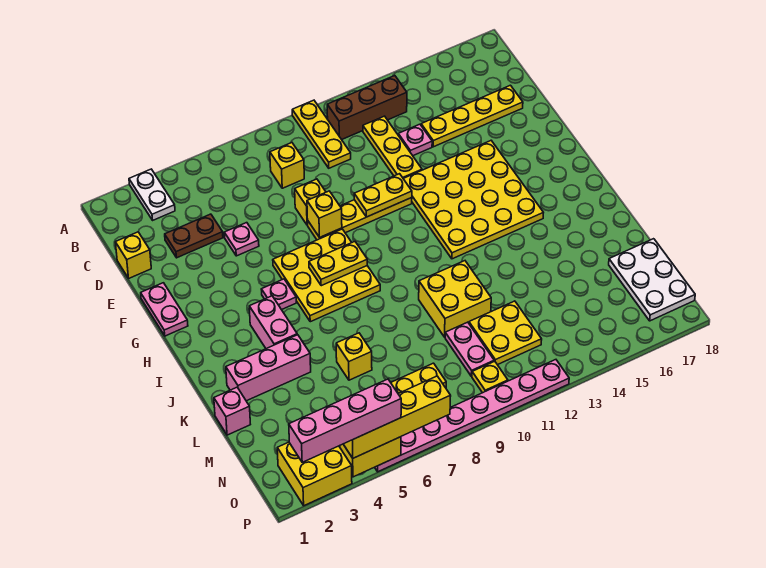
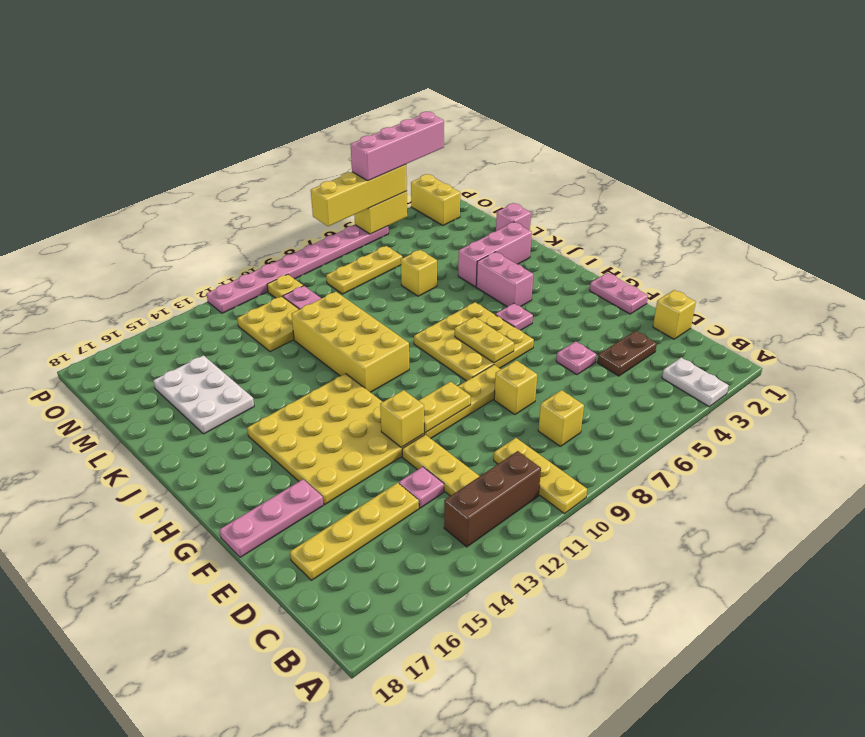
yellow brick F8 level 2 -> yellow brick F12 level 2
none -> pink plate F16:F18 level 1
yellow plate H7:H8 level 2 -> yellow plate G7:H7 level 2
yellow brick K10:L11 level 1 -> yellow brick I10:L11 level 1
white plate M17:O18 level 1 -> white plate K15:M16 level 1
yellow brick O2:P3 level 1 -> yellow brick O2:P2 level 1

